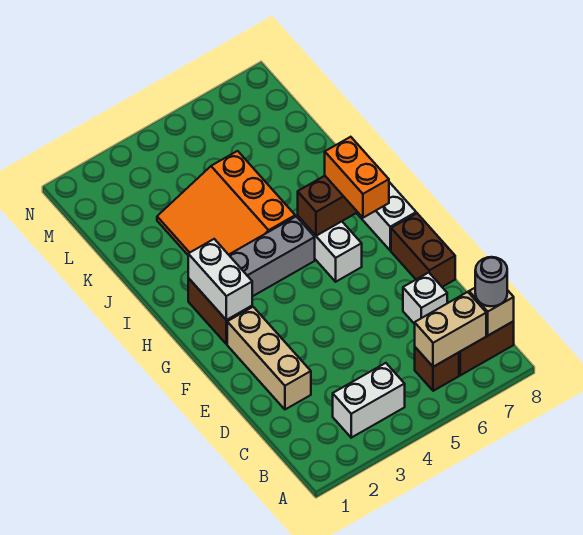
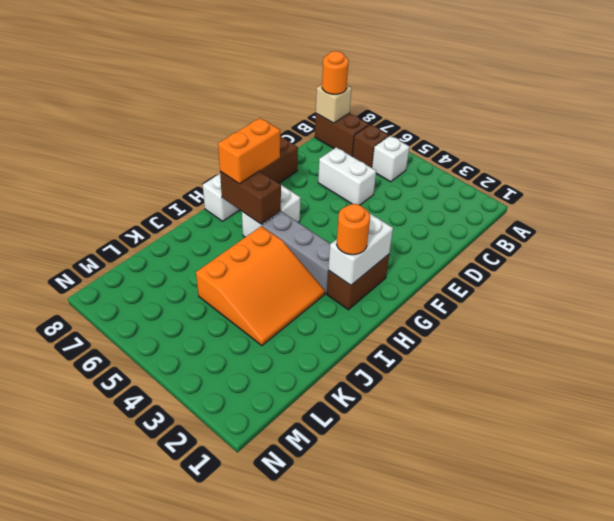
white brick B3:B4 level 1 -> white brick D5:D6 level 1
tan brick B6:B7 level 2 -> none
grey round brick B8 level 3 -> orange round brick B8 level 3
tan brick D2:F2 level 1 -> none
white brick D7 level 1 -> white brick B5 level 1
none -> orange round brick H2 level 3

